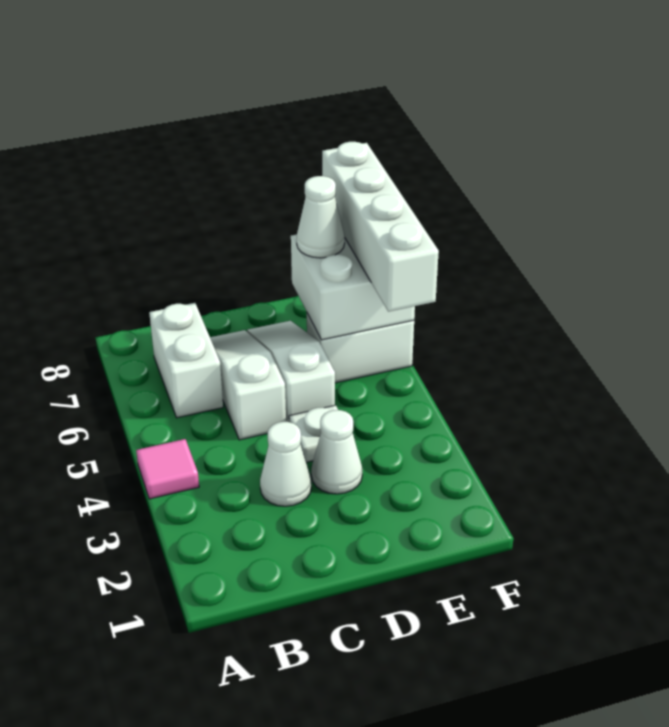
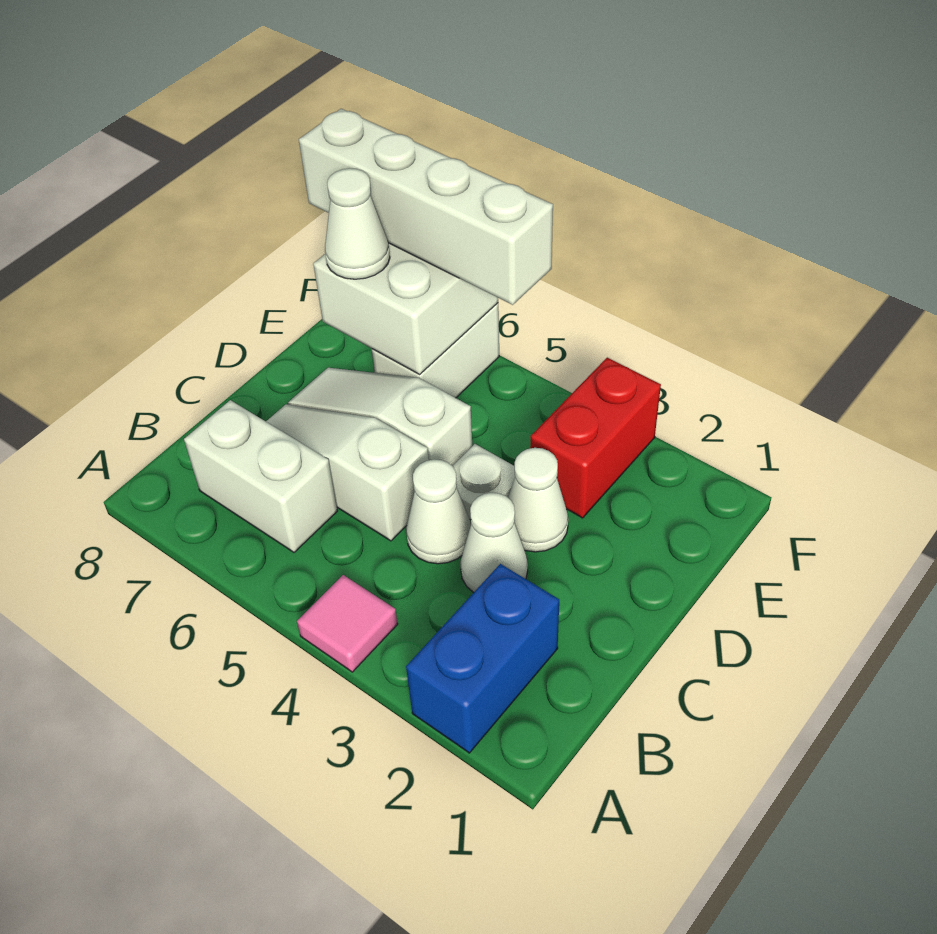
none -> blue brick A2:B2 level 1
none -> white cone C4 level 1
none -> red brick E3:F3 level 1

